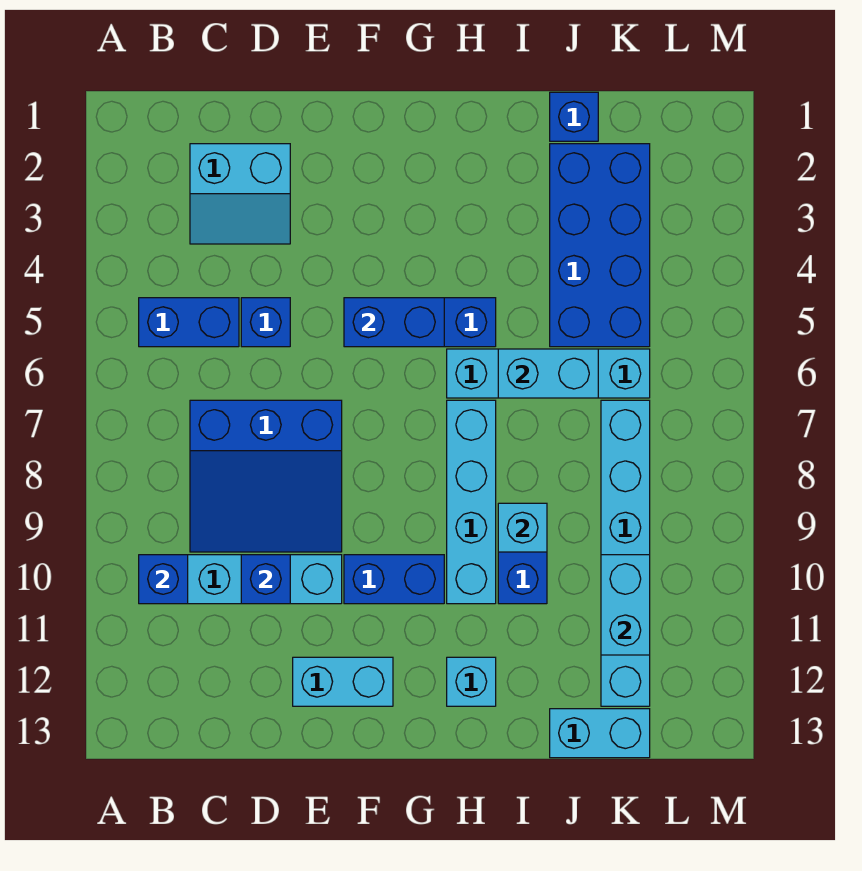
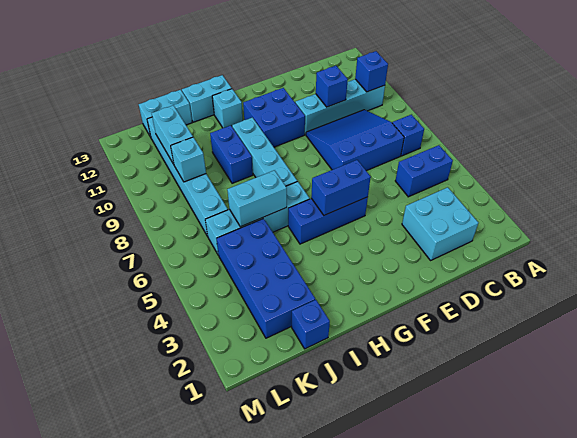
cyan slope C2:D3 level 1 top 2 -> cyan brick C2:D3 level 1
blue brick D5 level 1 -> blue brick B7 level 1
cyan brick E12:F12 level 1 -> cyan brick H13:I13 level 1
blue brick F10:G10 level 1 -> blue brick F10:G11 level 1
cyan brick I9 level 2 -> cyan brick K9 level 2

